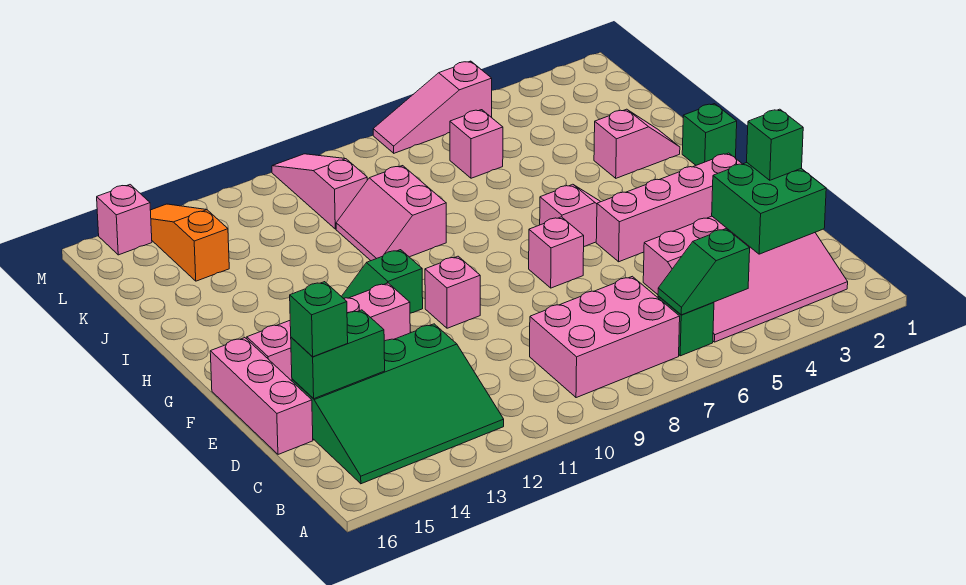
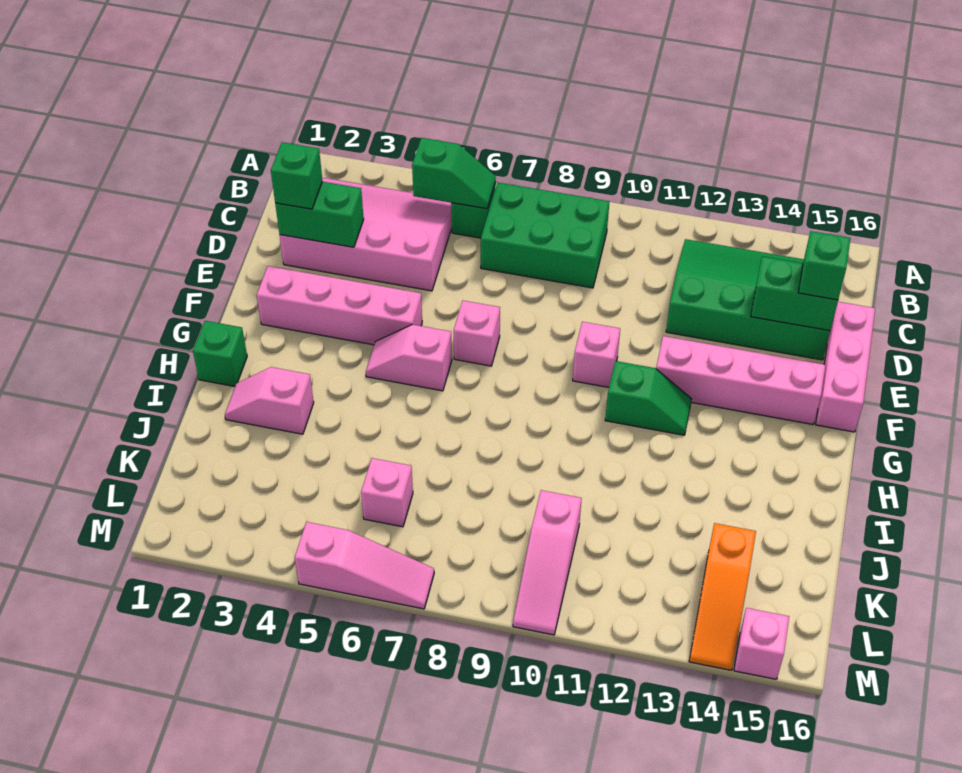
pink brick B7:C9 level 1 -> green brick B7:C9 level 1
green brick C2:D3 level 2 -> green brick D2:D3 level 2
pink slope I9:J10 level 1 top 9 -> none

